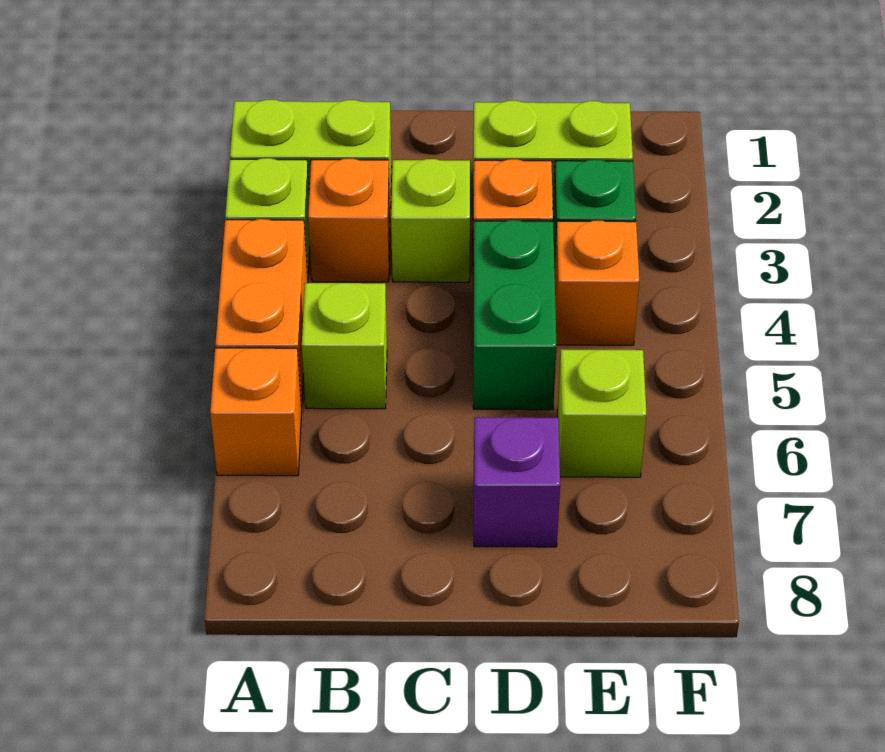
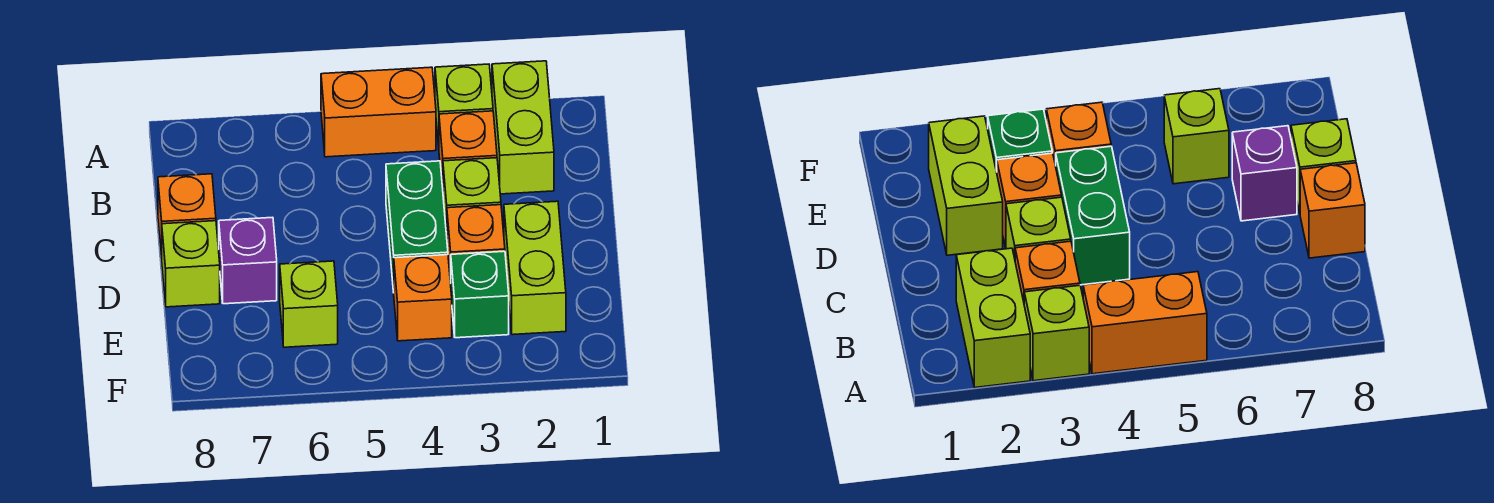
orange brick A6 level 1 -> orange brick C8 level 1
lime brick B5 level 1 -> lime brick D8 level 1
green brick D4:D5 level 1 -> green brick C4:D4 level 1

